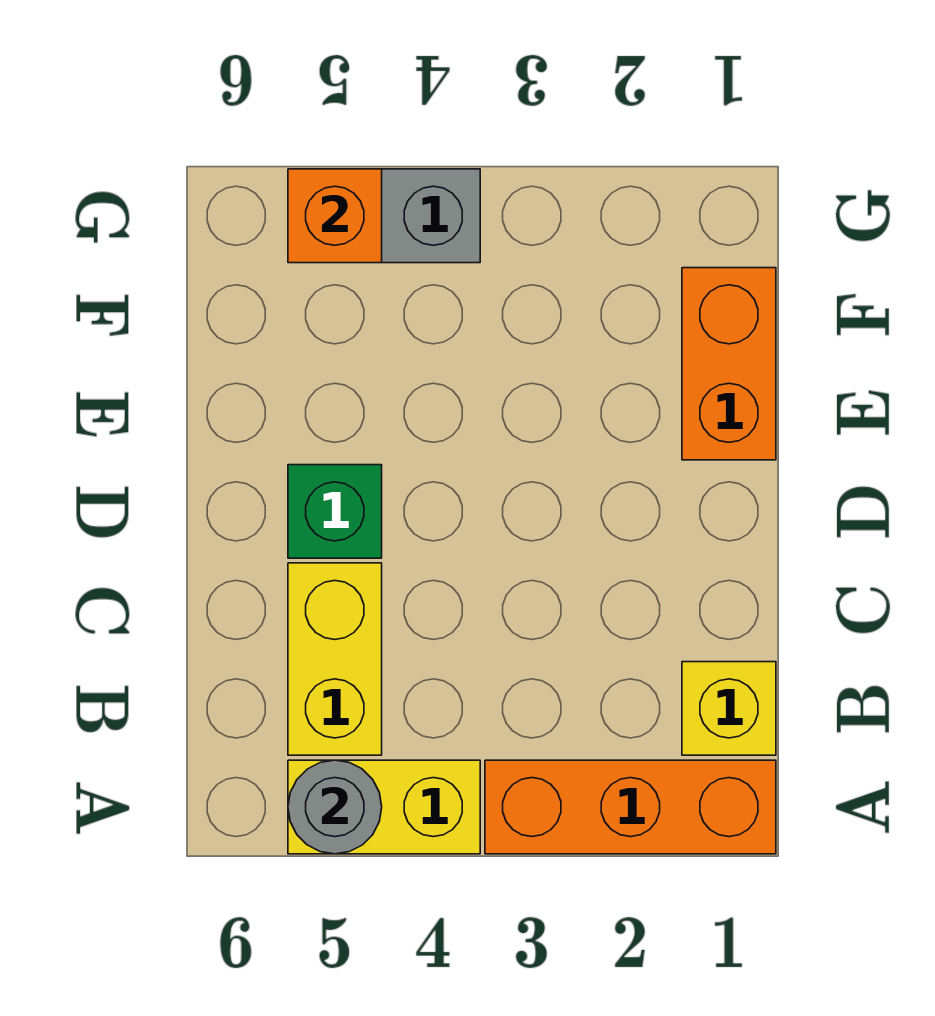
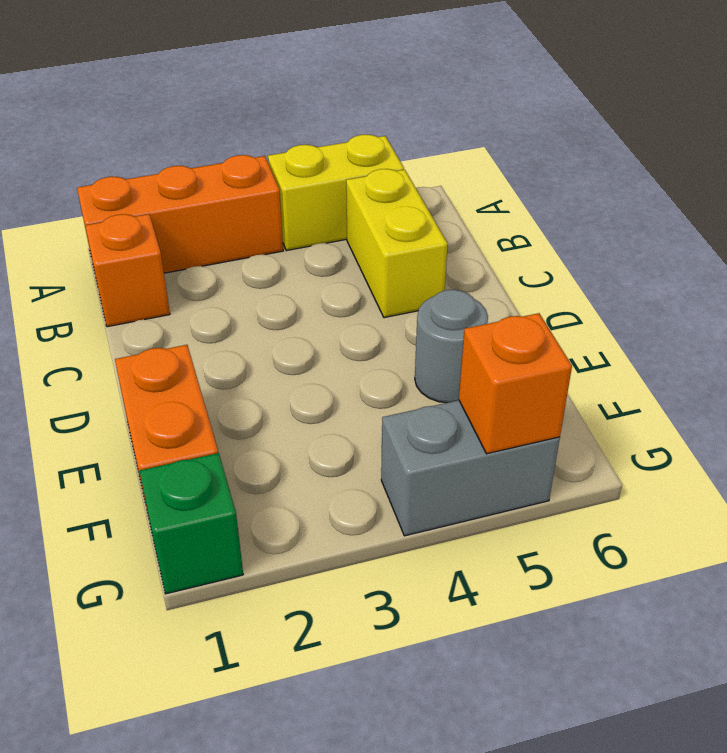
grey round brick A5 level 2 -> grey round brick E5 level 1
yellow brick B1 level 1 -> orange brick B1 level 1
green brick D5 level 1 -> green brick G1 level 1

